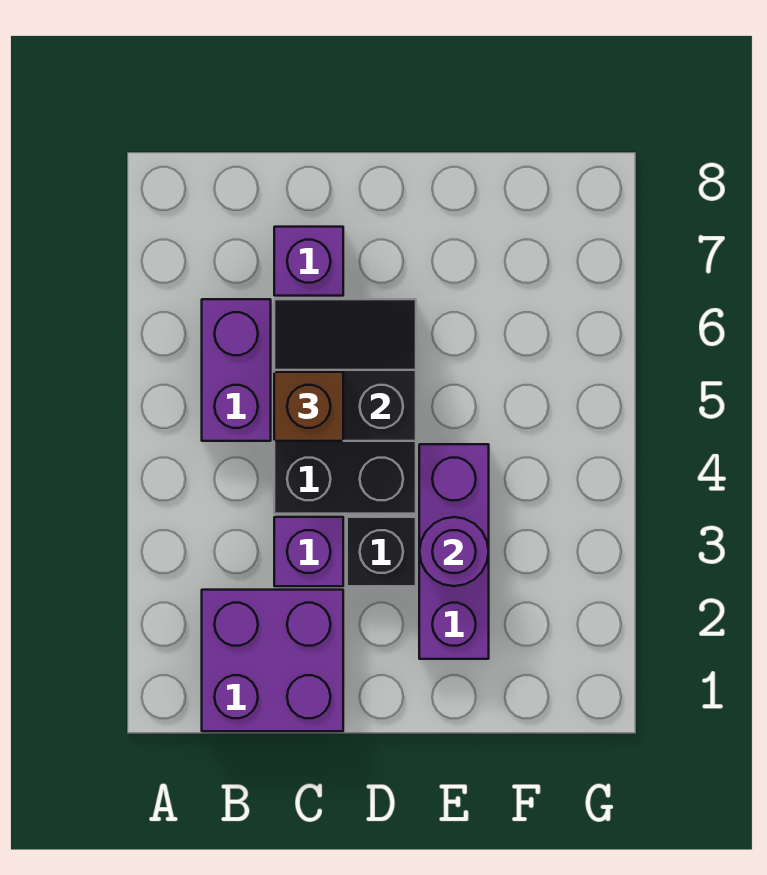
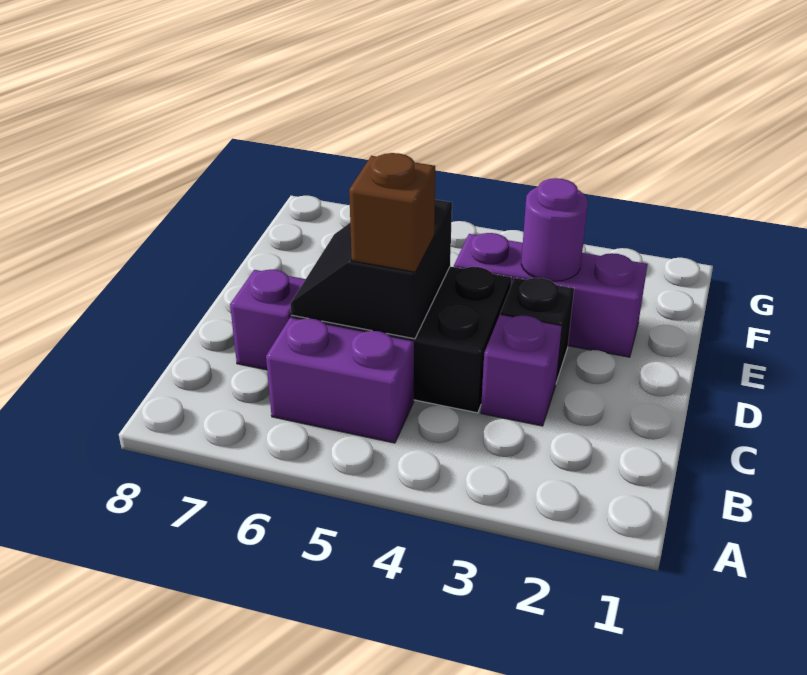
purple brick B1:C2 level 1 -> none

